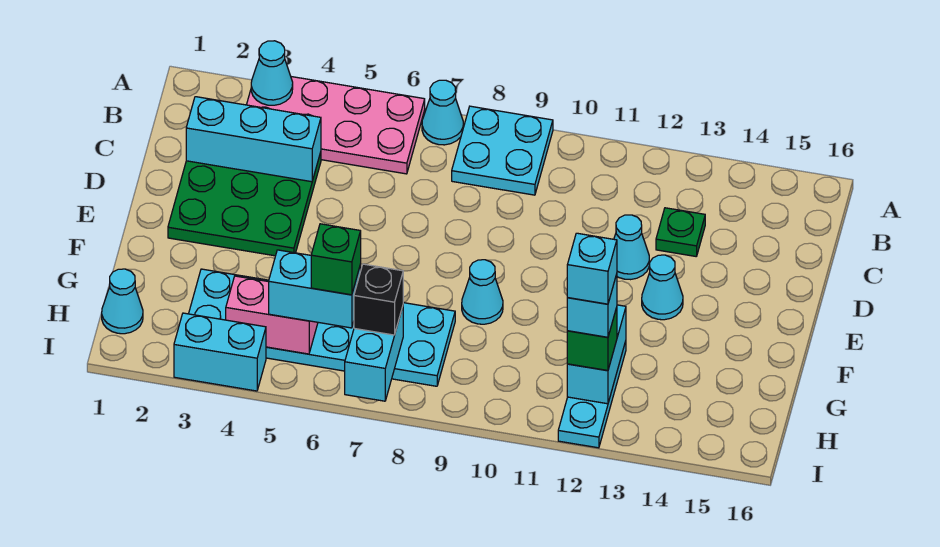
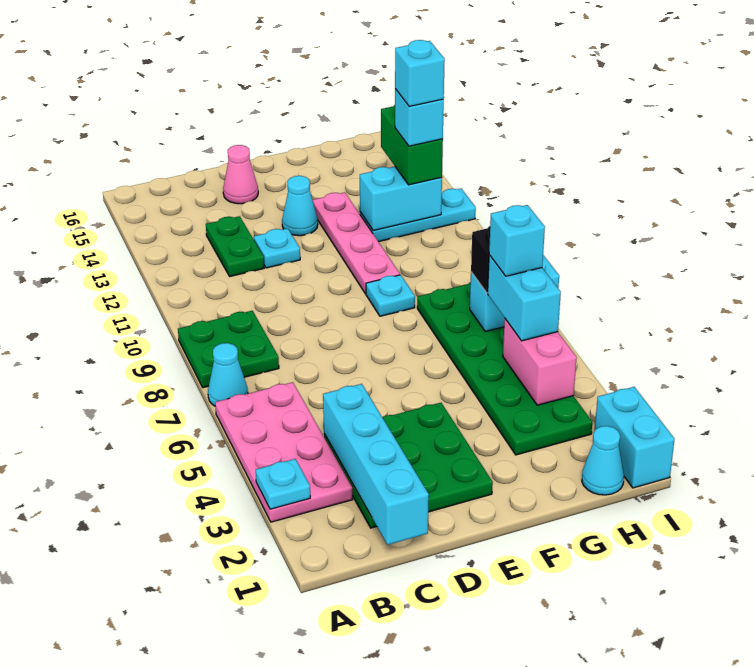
cyan cone A3 level 2 -> cyan plate A3 level 2
cyan plate A8:B9 level 1 -> green plate A8:B9 level 1
cyan brick C2:C4 level 2 -> cyan brick C1:C4 level 2
green plate C13 level 1 -> green plate C12:C13 level 1
cyan cone D12 level 1 -> cyan plate D12 level 1
none -> pink cone D15 level 1
cyan cone F9 level 1 -> cyan plate F9 level 1
none -> pink plate F10:F13 level 1
cyan plate G3:H8 level 1 -> green plate G3:H8 level 1
green brick H6 level 4 -> cyan brick H6 level 4
green brick H12 level 3 -> green brick H12:H13 level 3
cyan brick I3:I4 level 1 -> cyan brick I1:I2 level 1

